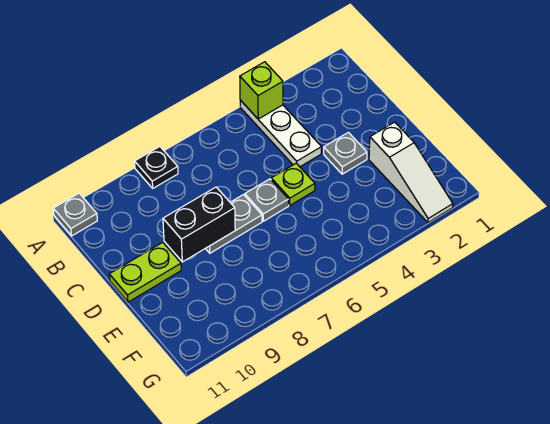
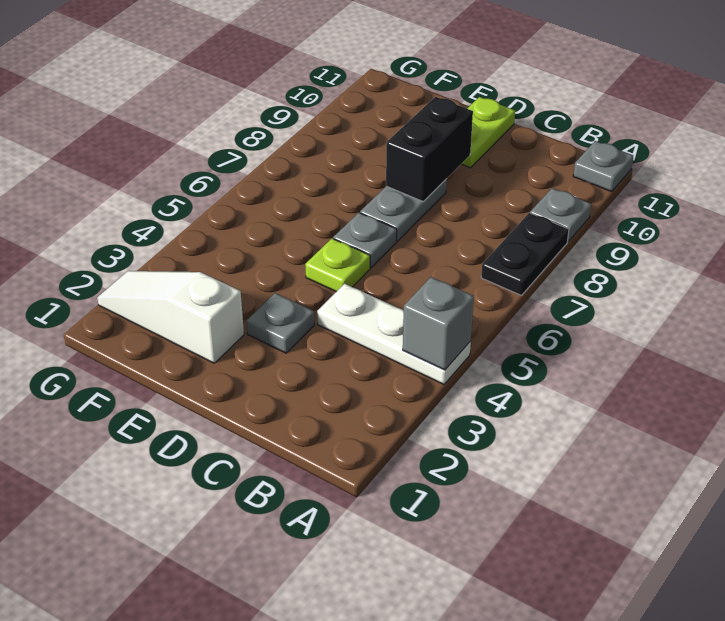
lime brick A4 level 2 -> grey brick A4 level 2
black plate A8 level 1 -> black plate A7:A8 level 1
none -> grey plate A9 level 1

